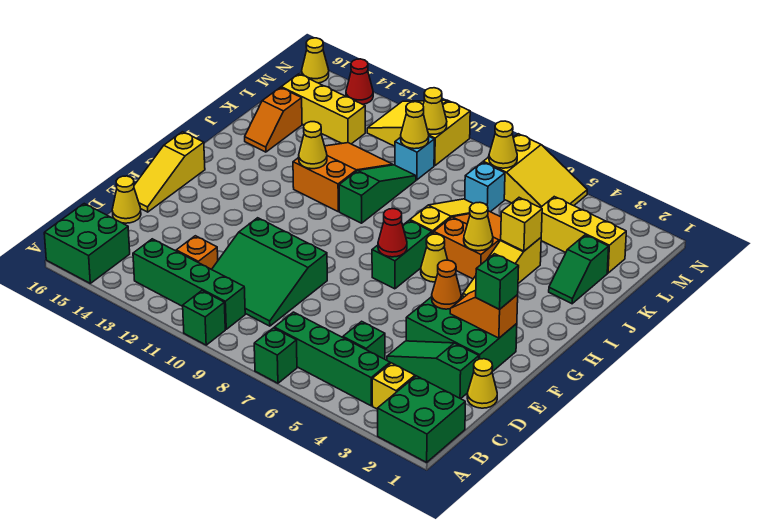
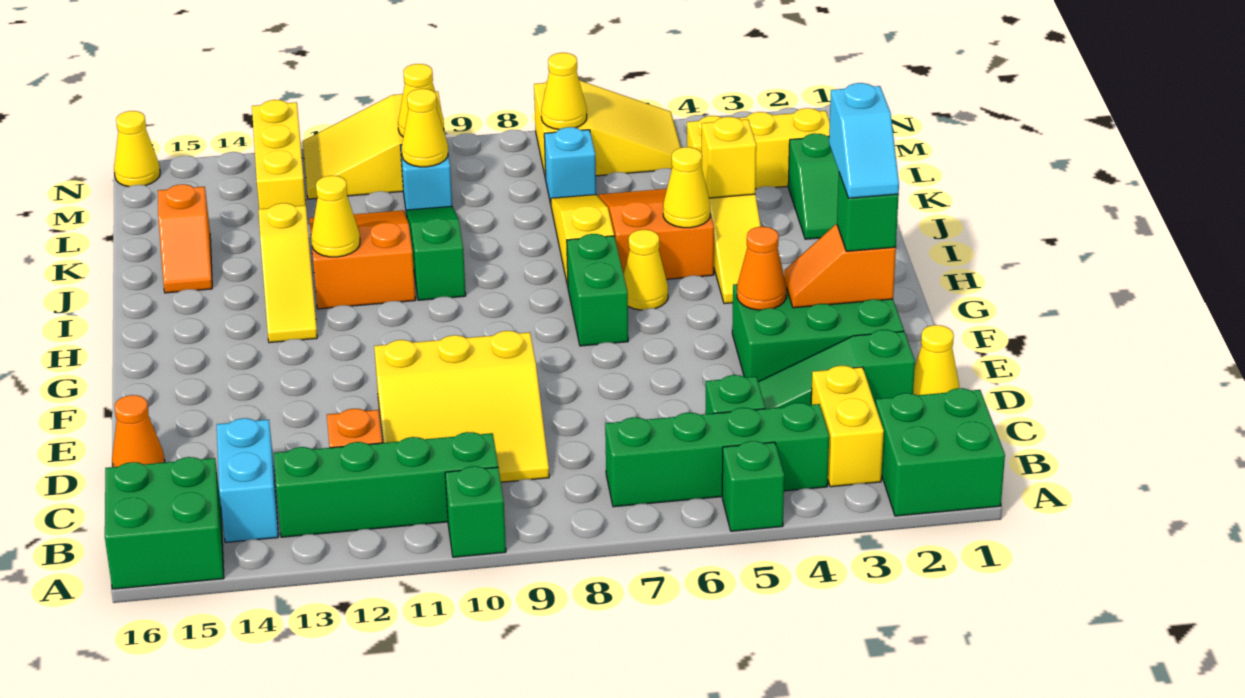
green brick A7 level 1 -> green brick A5 level 1
yellow brick B3 level 1 -> yellow brick B3:C3 level 1
none -> cyan brick B14:C14 level 1
green slope C9:E11 level 1 top E -> yellow slope C9:E11 level 1 top E
yellow cone D16 level 1 -> orange cone D16 level 1
yellow slope E16:G16 level 1 top G -> yellow slope H13:J13 level 1 top J
none -> cyan slope F2:G2 level 4 top G
red cone G7 level 2 -> none
yellow brick L13:L15 level 1 -> yellow brick L13:N13 level 1
red cone N14 level 1 -> none

